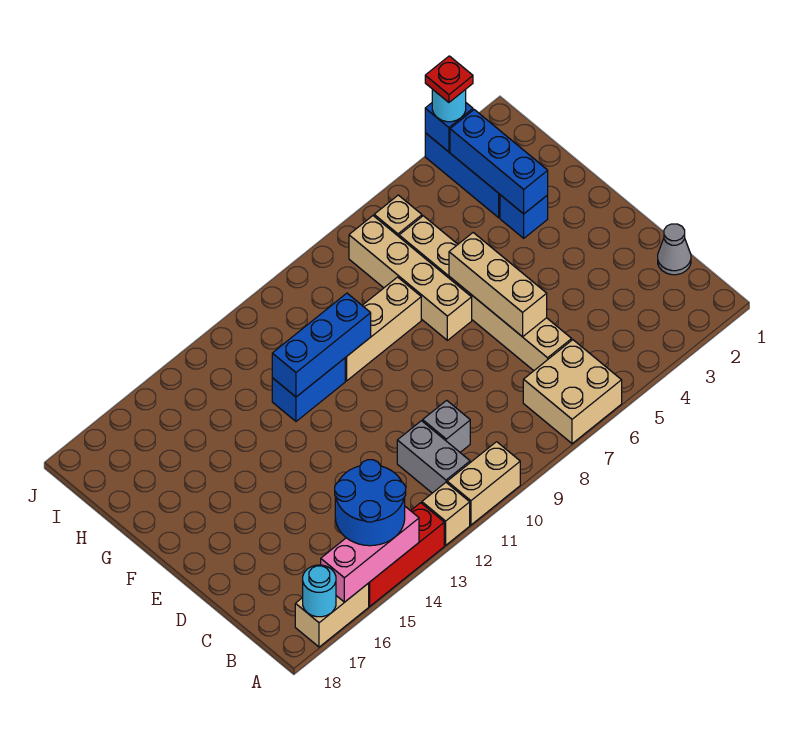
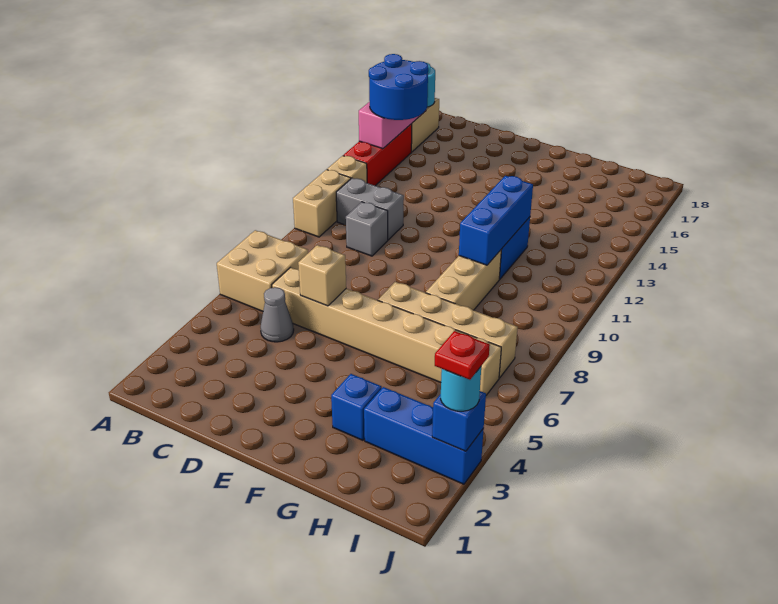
grey cone C1 level 1 -> grey cone C5 level 1
tan brick D6:F6 level 2 -> tan brick D6 level 2
blue brick G3:I3 level 2 -> none

